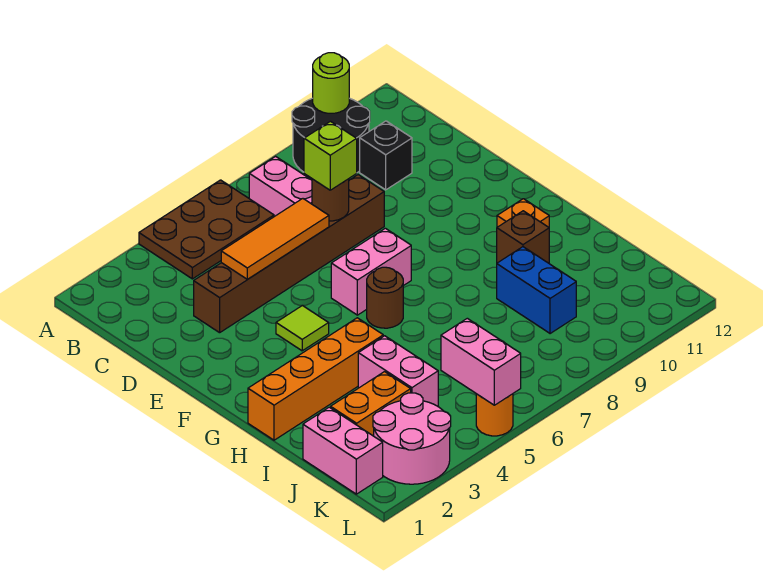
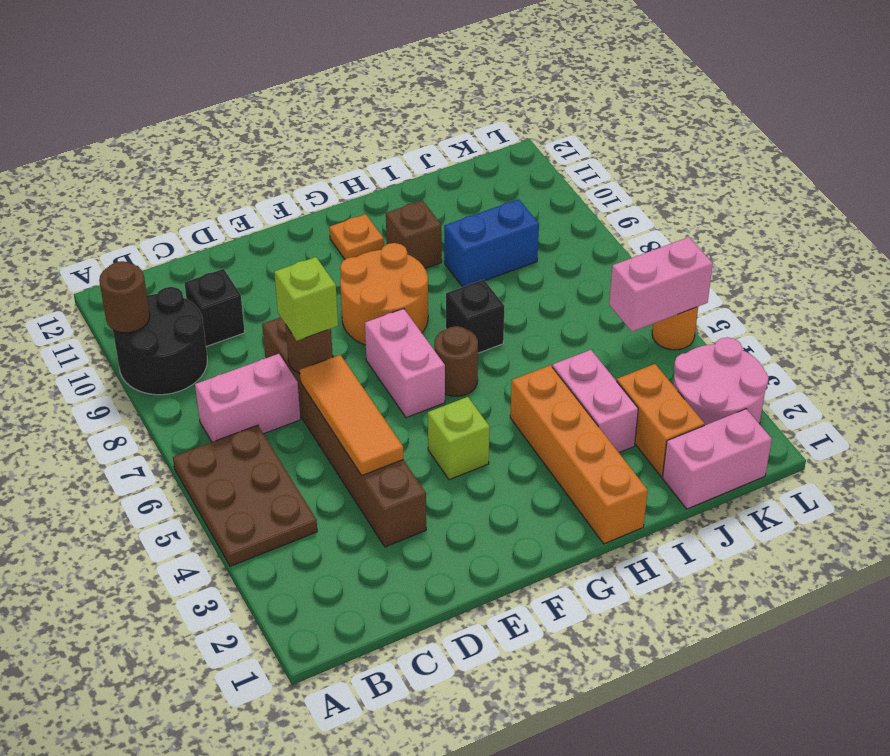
lime round brick A10 level 2 -> brown round brick A10 level 2
lime tile F4 level 1 -> lime brick F4 level 1
none -> orange round brick F8:G9 level 1
none -> black brick H7 level 1
pink brick I4:J4 level 1 -> pink brick I3:I4 level 1

